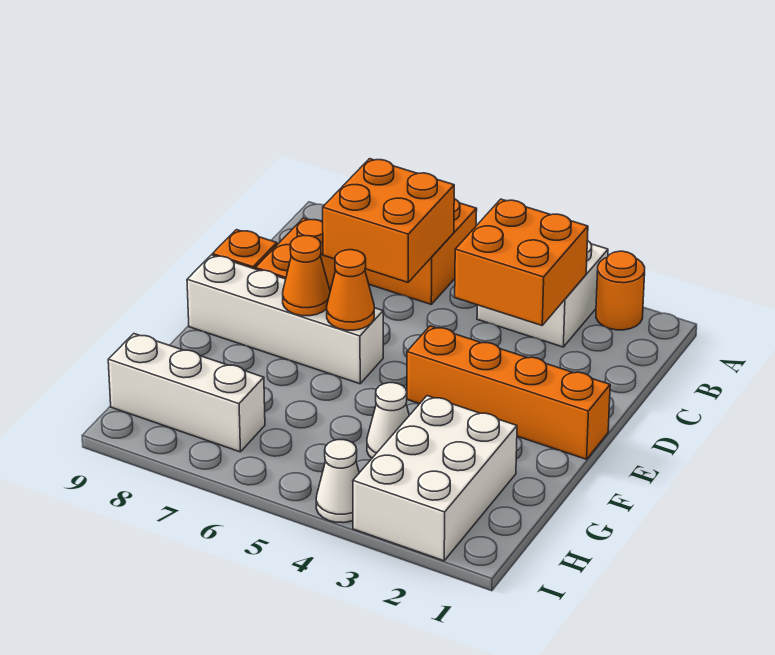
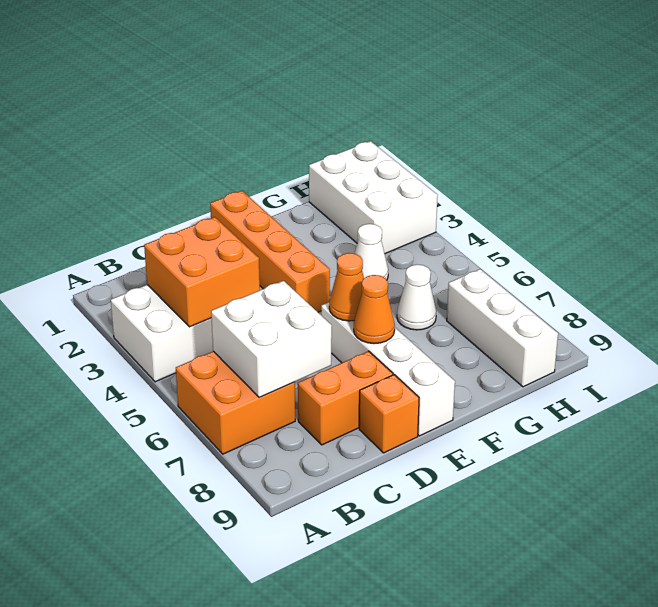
orange round brick A2 level 1 -> none
orange brick B6:C7 level 2 -> white brick B6:C7 level 2
white brick G2:I3 level 1 -> white brick H1:I3 level 1
white cone I4 level 1 -> white cone G6 level 1

